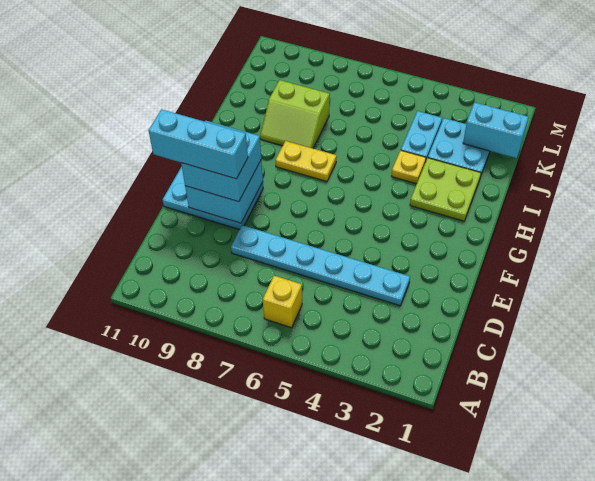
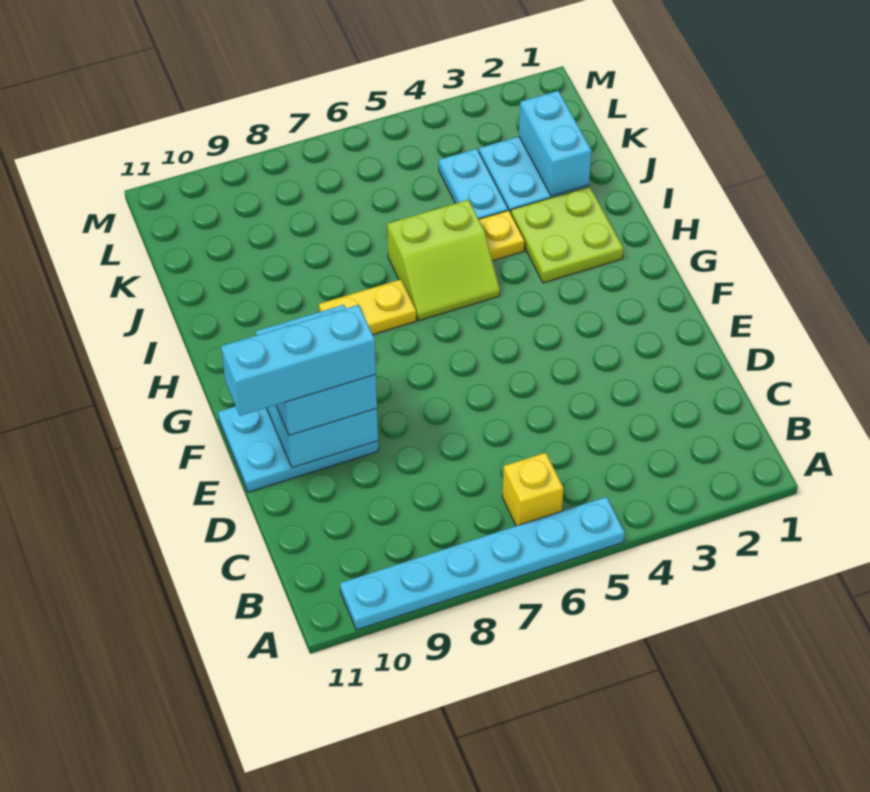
cyan plate D3:D8 level 1 -> cyan plate A5:A10 level 1
lime slope I8:J9 level 1 top J -> lime slope H5:I6 level 1 top I
cyan brick K1:K2 level 2 -> cyan brick J2:K2 level 2

